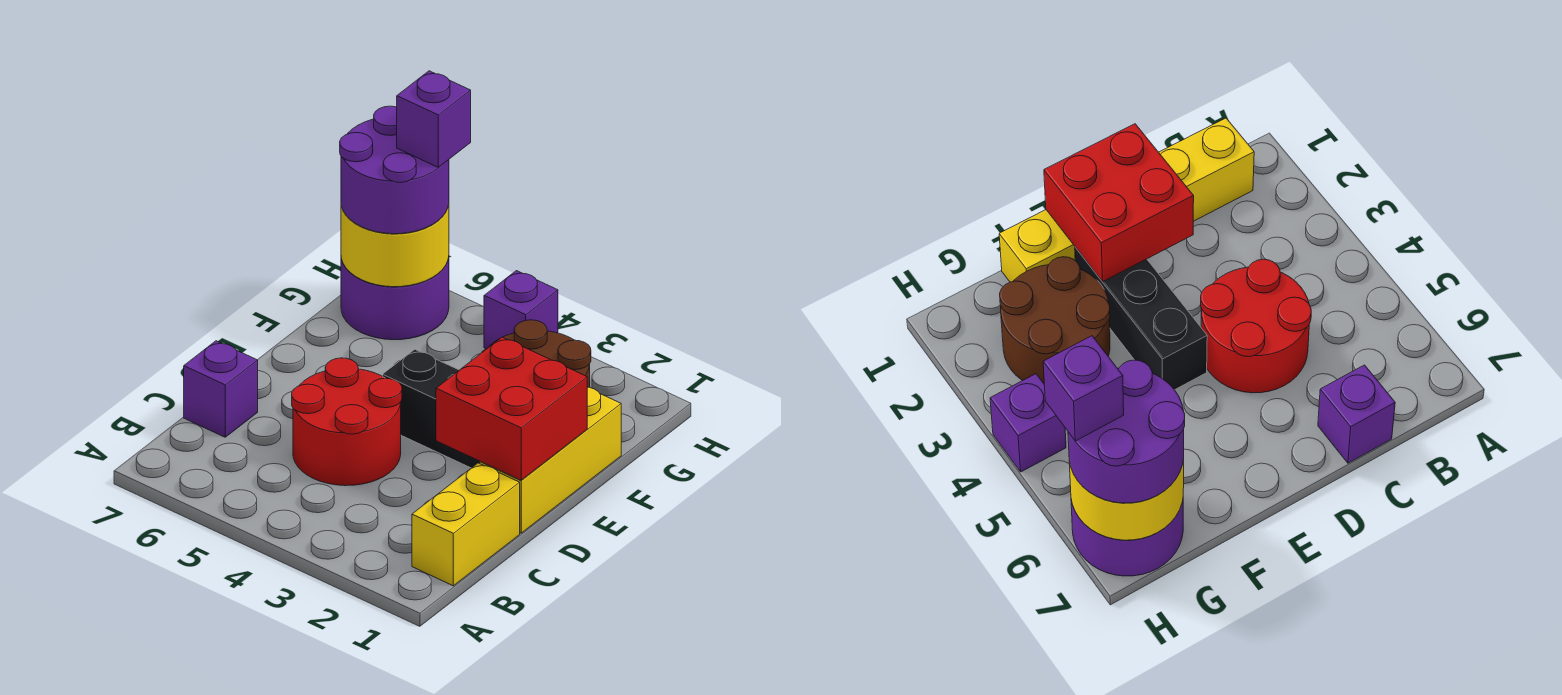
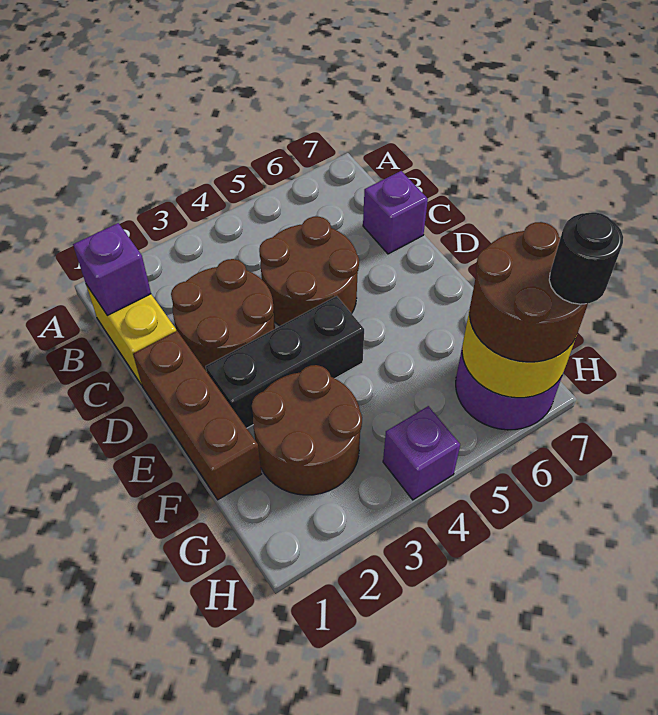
none -> brown round brick C2:D3 level 1
red round brick C4:D5 level 1 -> brown round brick C4:D5 level 1
yellow brick D1:F1 level 1 -> brown brick D1:F1 level 1
red brick D1:E2 level 2 -> none
purple round brick G6:H7 level 3 -> brown round brick G6:H7 level 3
purple brick H6 level 4 -> purple brick B1 level 2
none -> black round brick H7 level 4

